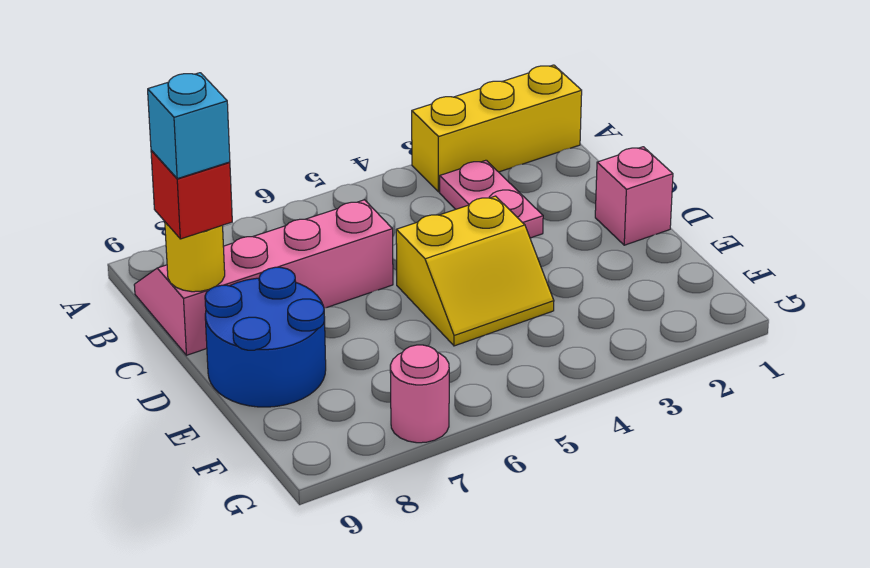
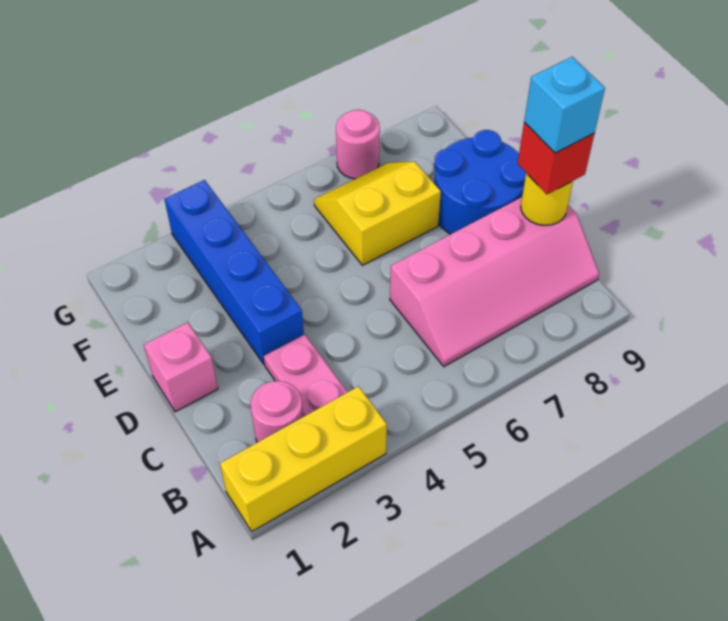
none -> pink round brick B2 level 1
none -> blue brick D3:G3 level 1
yellow slope D4:E5 level 1 top D -> yellow slope E6:F7 level 1 top E

